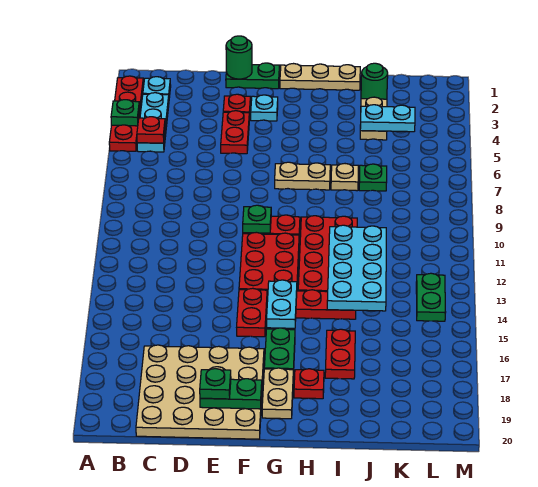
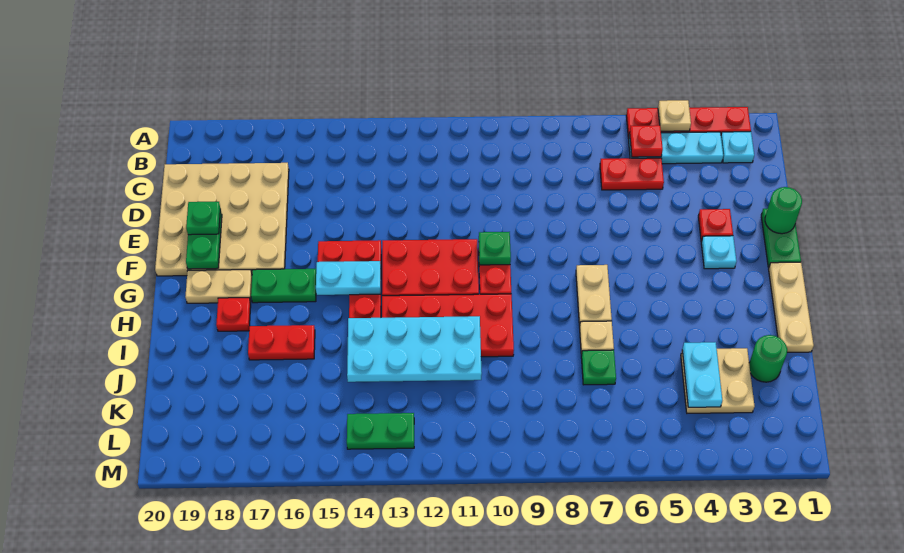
green plate A4 level 2 -> tan plate A4 level 2
red plate E4:E5 level 1 -> red plate C5:C6 level 1
tan plate J3:J4 level 1 -> tan plate J3:K4 level 1

